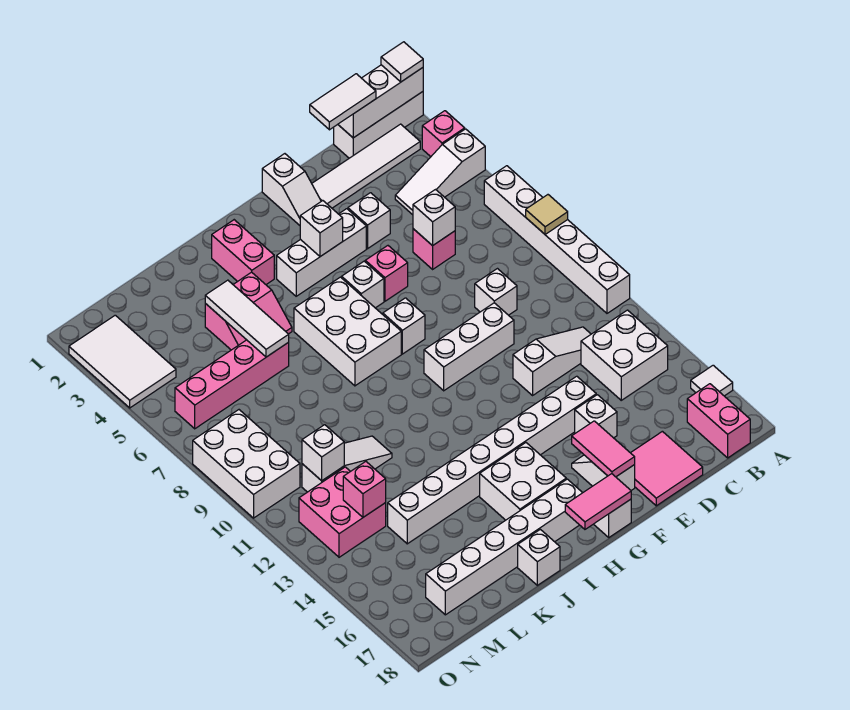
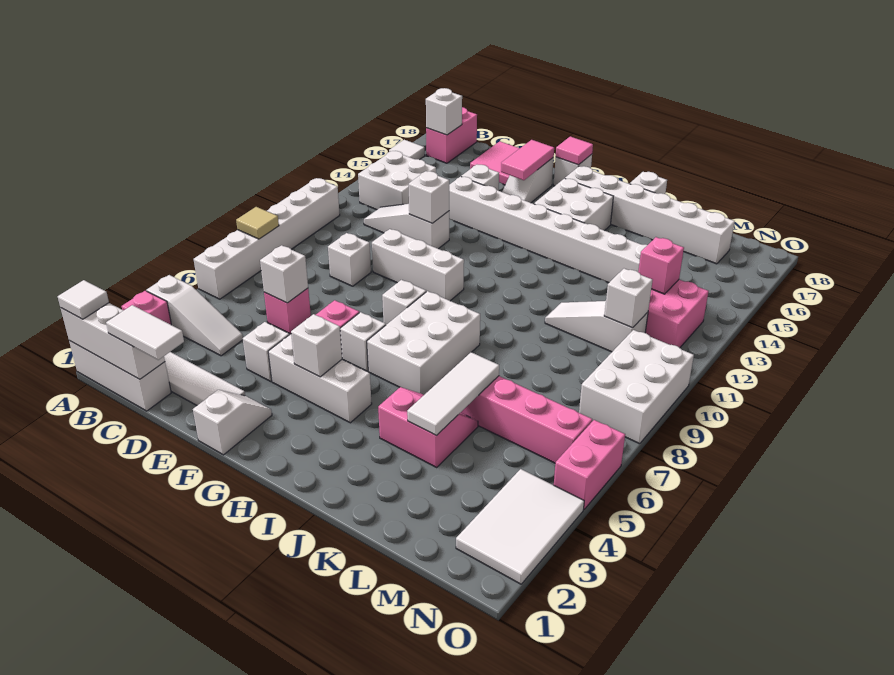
none -> white brick B17 level 2
none -> white brick E12 level 2
pink tile G18:H18 level 2 -> pink tile G18 level 2
pink brick I2:I3 level 1 -> pink brick O5:O6 level 1

